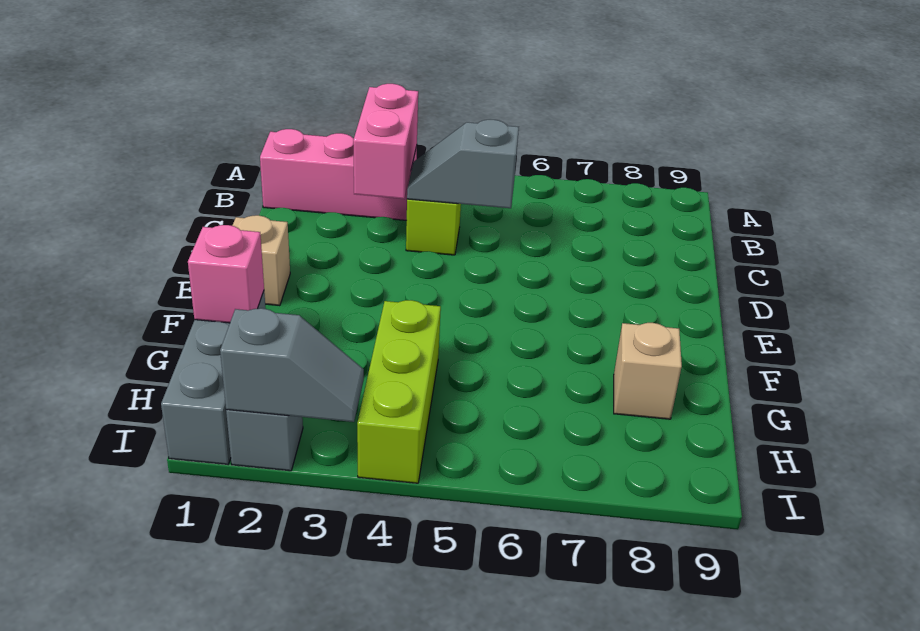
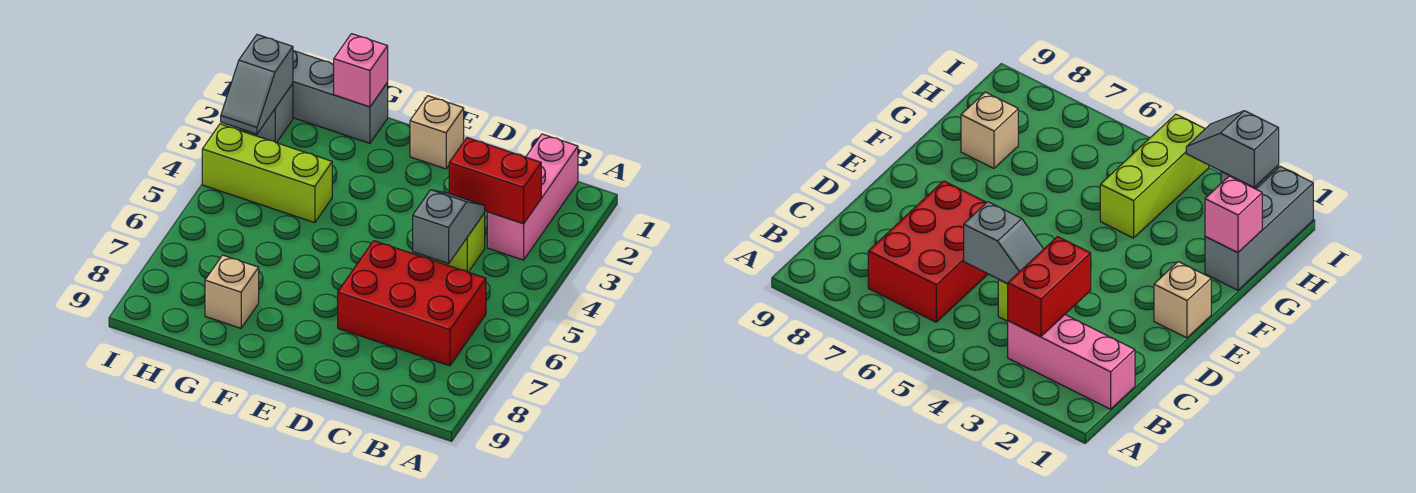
pink brick B3:C3 level 2 -> red brick B3:C3 level 2
none -> red brick B6:D7 level 1

